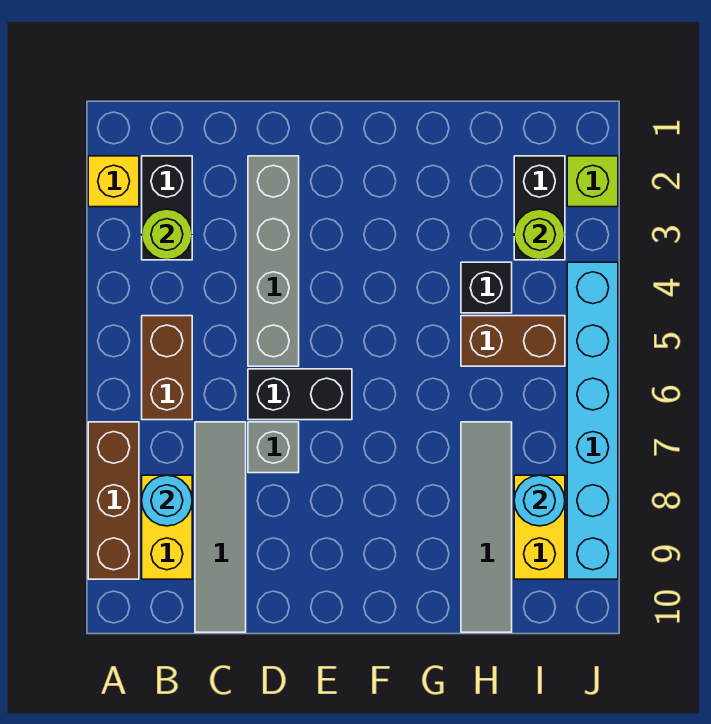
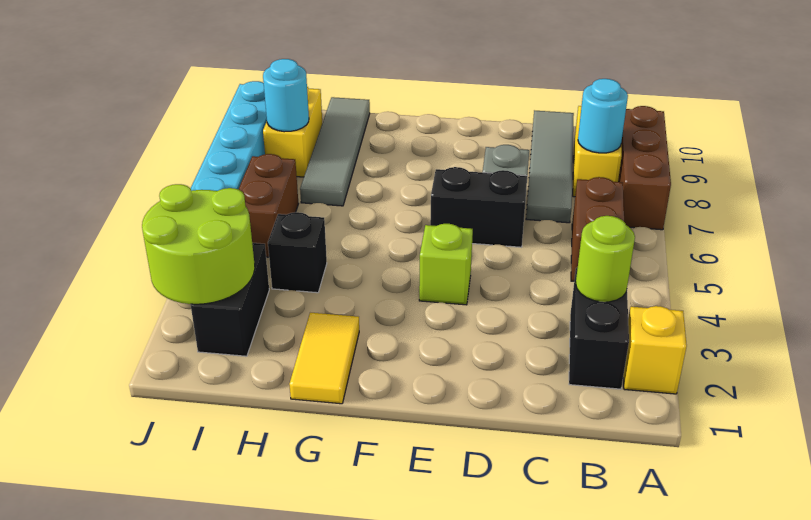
grey brick D2:D5 level 1 -> none
none -> yellow tile G1:G2 level 1
brown brick H5:I5 level 1 -> brown brick I5:I6 level 1
lime round brick I3 level 2 -> lime round brick I2:J3 level 2
lime brick J2 level 1 -> lime brick E4 level 1

